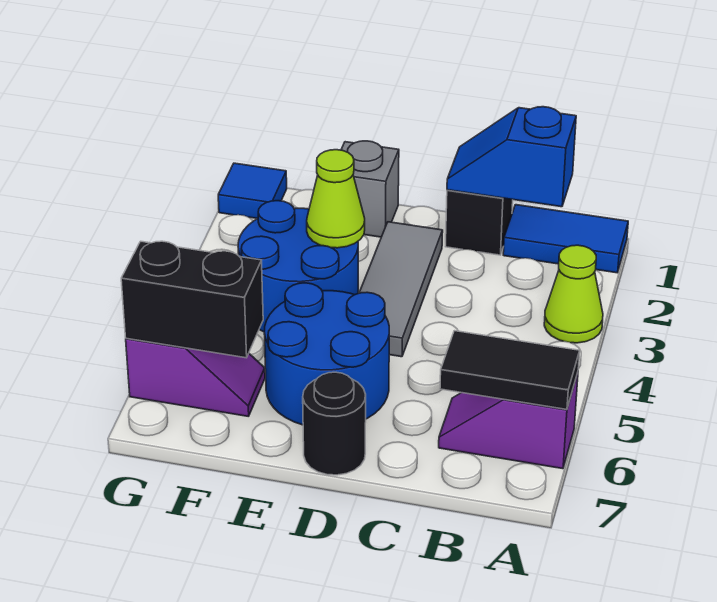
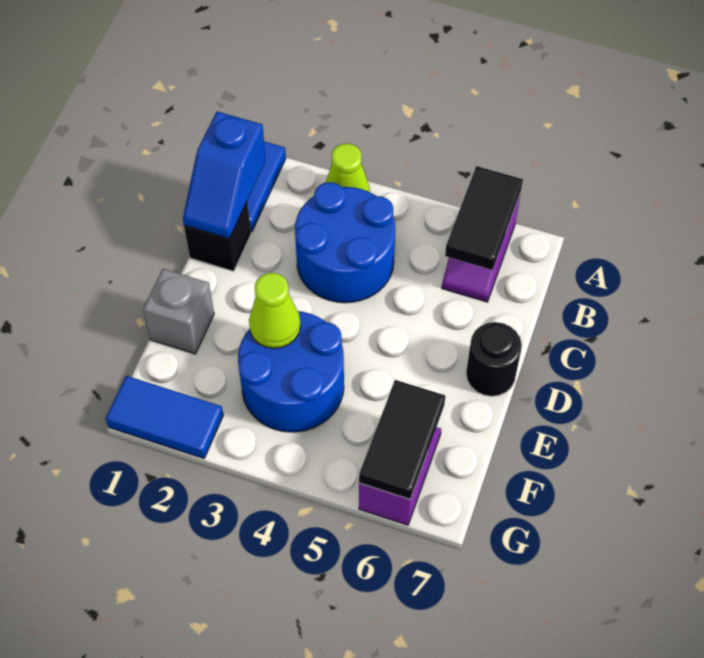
grey tile D2:D4 level 1 -> none
blue round brick D5:E6 level 1 -> blue round brick B3:C4 level 1
black brick F6:G6 level 2 -> black tile F6:G6 level 2
blue tile G1 level 1 -> blue tile G1:G2 level 1

